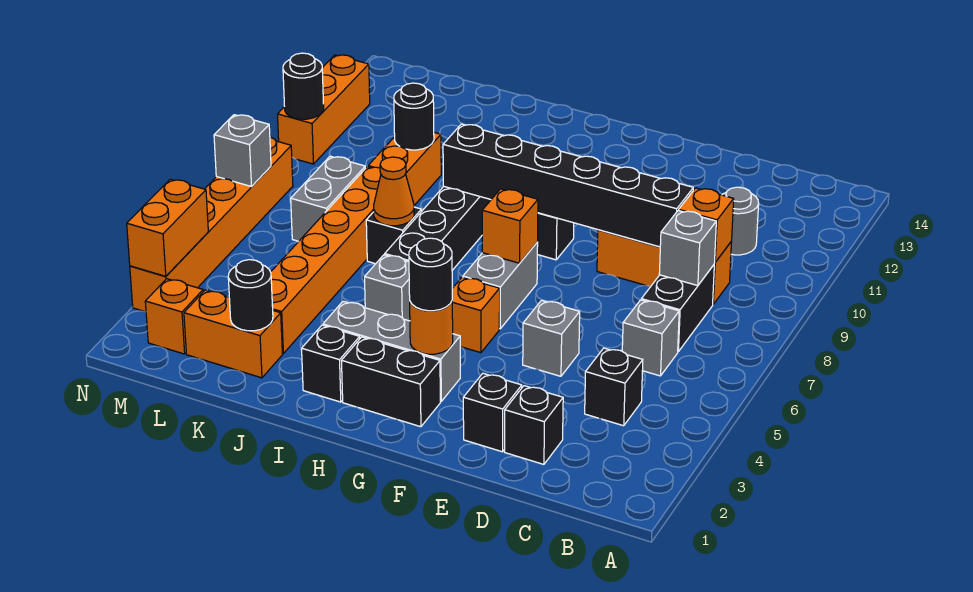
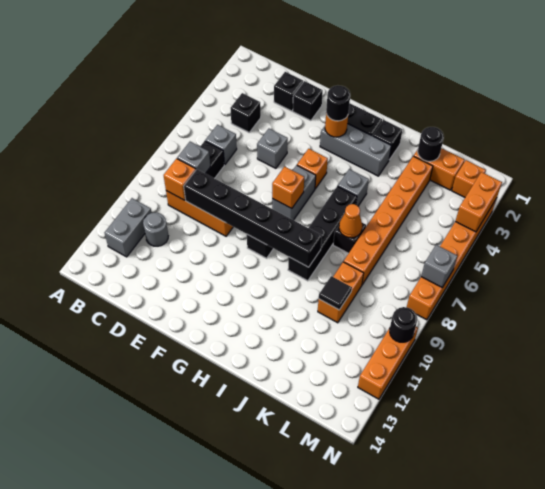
black round brick K10 level 2 -> black tile K10 level 2
grey brick L7:L8 level 1 -> grey brick B11:B12 level 1

